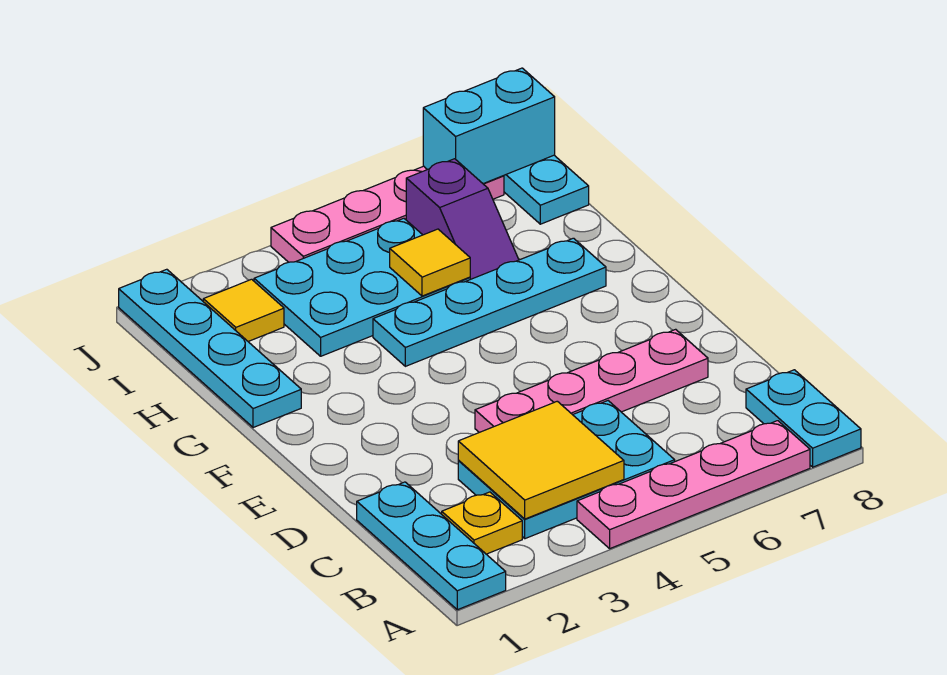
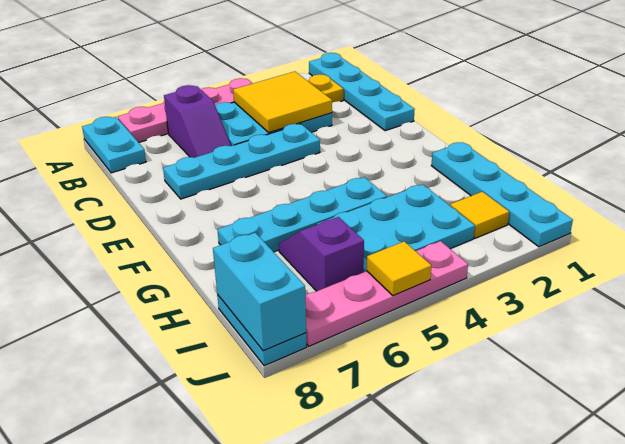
cyan plate A1:C1 level 1 -> cyan plate A1:D1 level 1
none -> purple slope B6:C6 level 1 top B
pink plate D4:D7 level 1 -> cyan plate D4:D7 level 1
yellow tile H5 level 2 -> yellow tile J5 level 2
cyan brick J7:J8 level 2 -> cyan brick I8:J8 level 2

